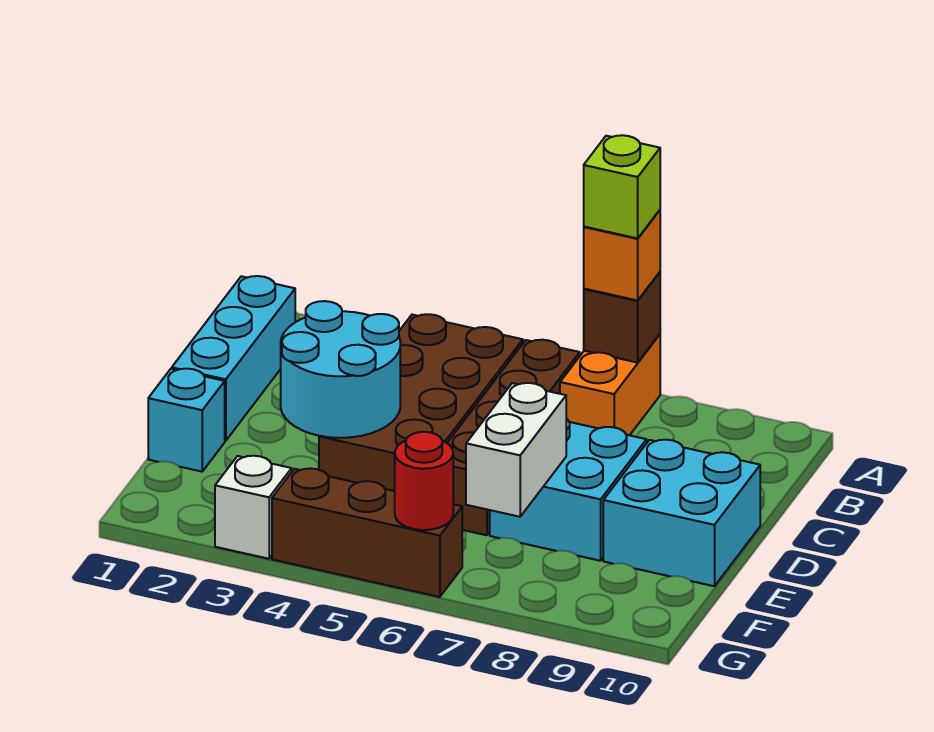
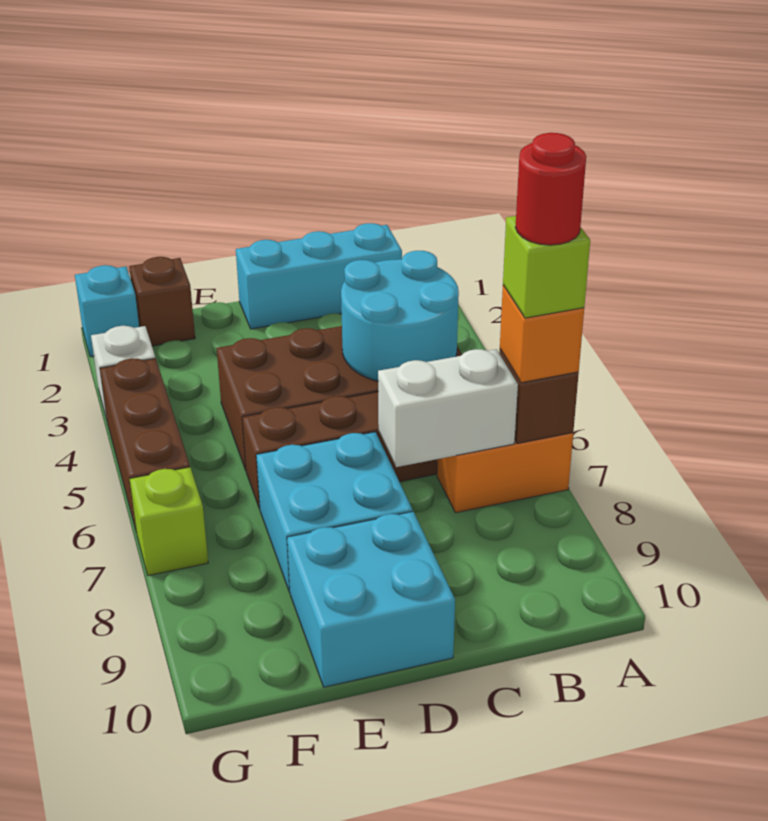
cyan round brick D3:E4 level 2 -> cyan round brick B4:C5 level 2
cyan brick E1 level 1 -> cyan brick G1 level 1
white brick E7:F7 level 2 -> white brick B7:C7 level 2
none -> brown brick F1 level 1
red round brick G6 level 2 -> red round brick A7 level 5
none -> lime brick G7 level 1

